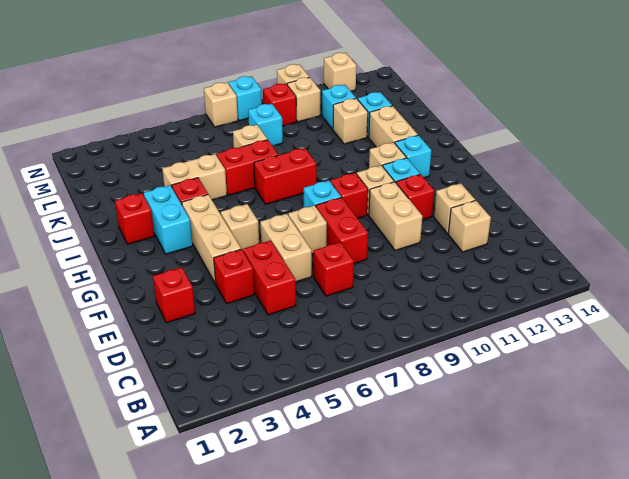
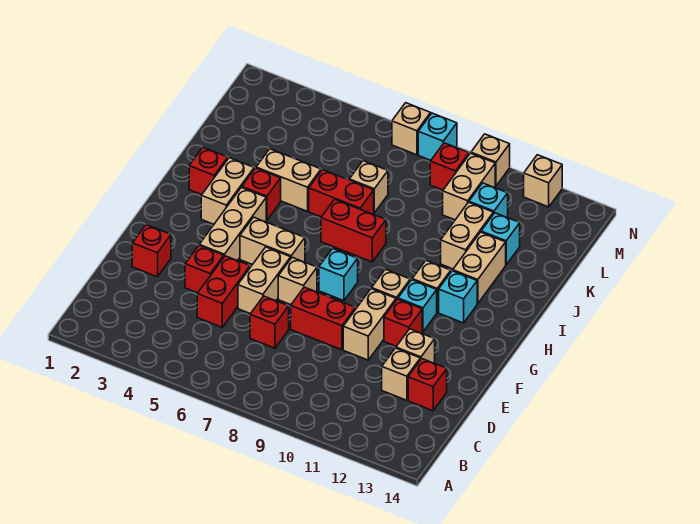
red brick E8:F8 level 1 -> red brick E8:E9 level 1
tan brick G5 level 1 -> tan brick G5:G6 level 1
red brick G9 level 1 -> red brick D13 level 1
cyan brick H3:I3 level 1 -> tan brick H3:I3 level 1
tan brick K11 level 1 -> tan brick J11:K11 level 1
cyan brick L8 level 1 -> none
tan brick M10 level 1 -> tan brick L10:M10 level 1

